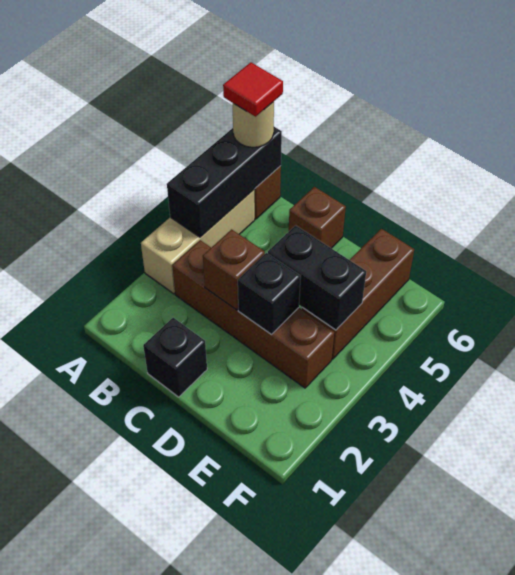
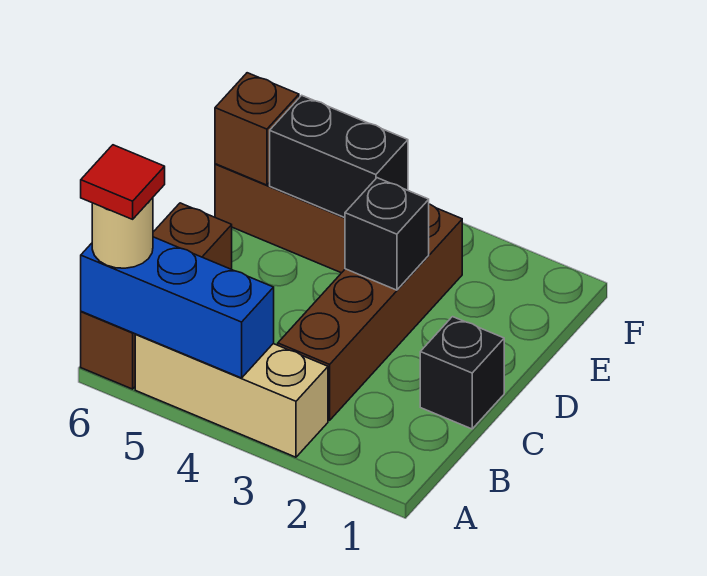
black brick A4:A6 level 2 -> blue brick A4:A6 level 2
brown brick C3 level 2 -> brown brick E6 level 2
black brick D4:E4 level 2 -> black brick E4:E5 level 2

